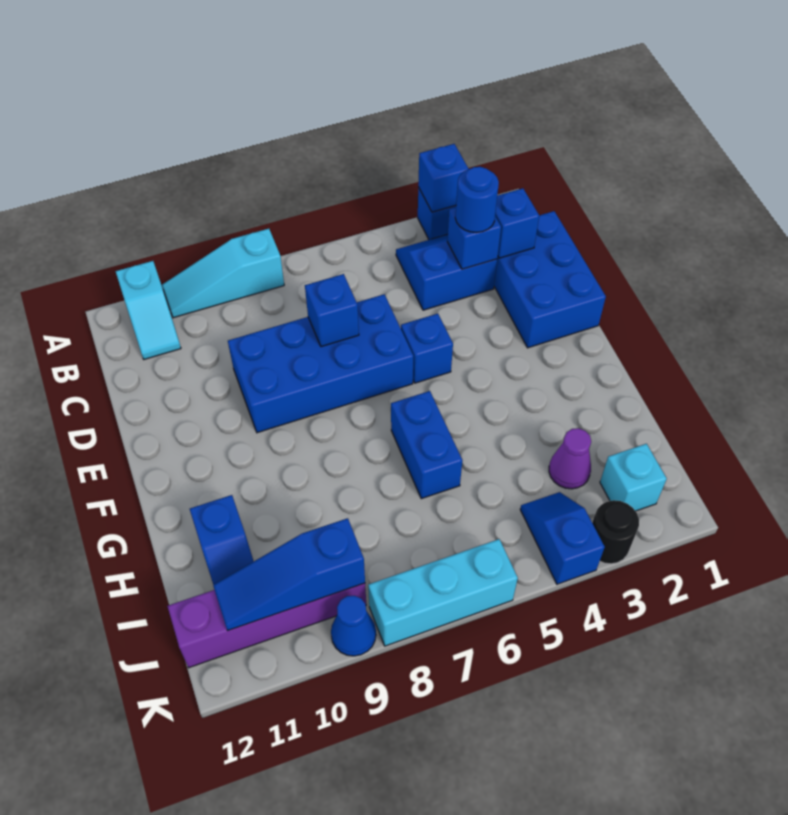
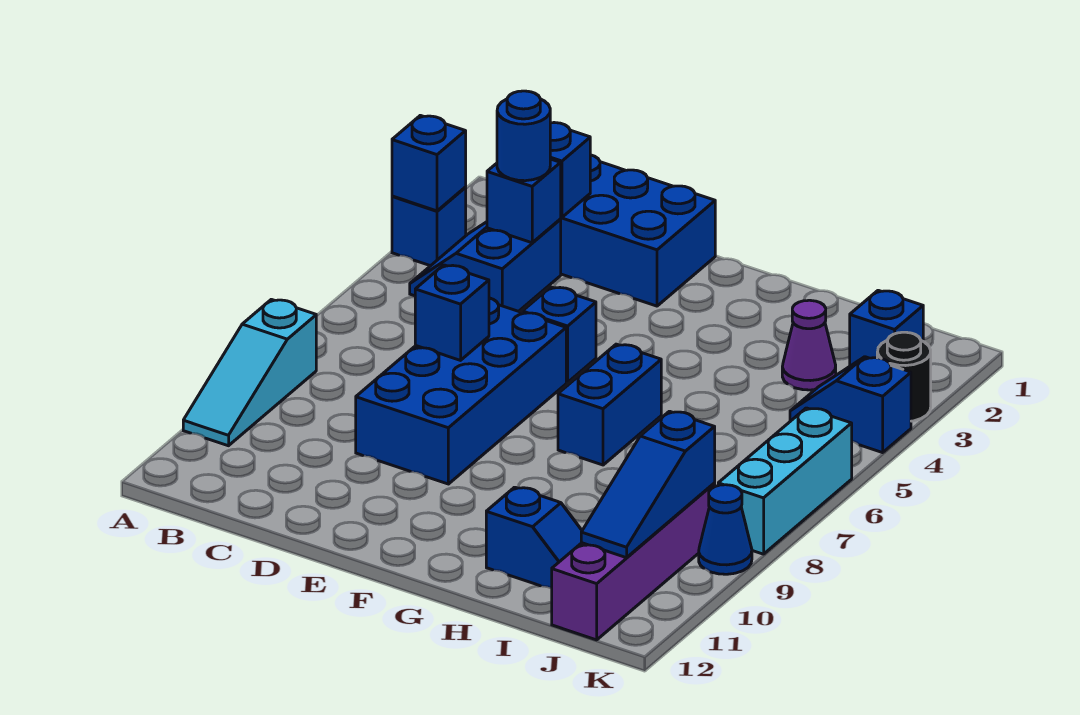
cyan slope A11:B11 level 1 top A -> none
blue brick G6:H6 level 1 -> blue brick G6:G7 level 1
cyan brick J2 level 1 -> blue brick J2 level 1

